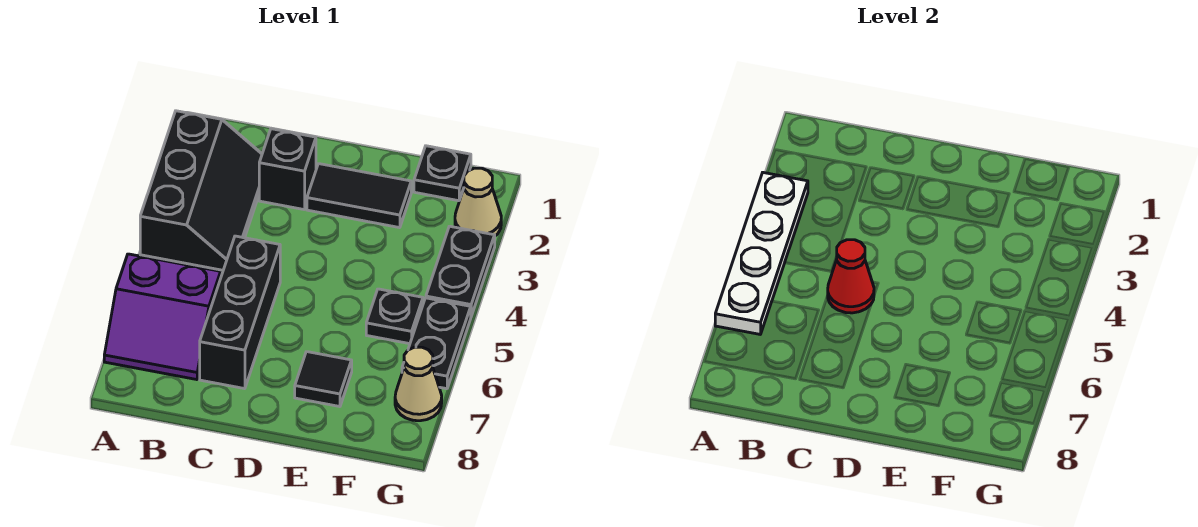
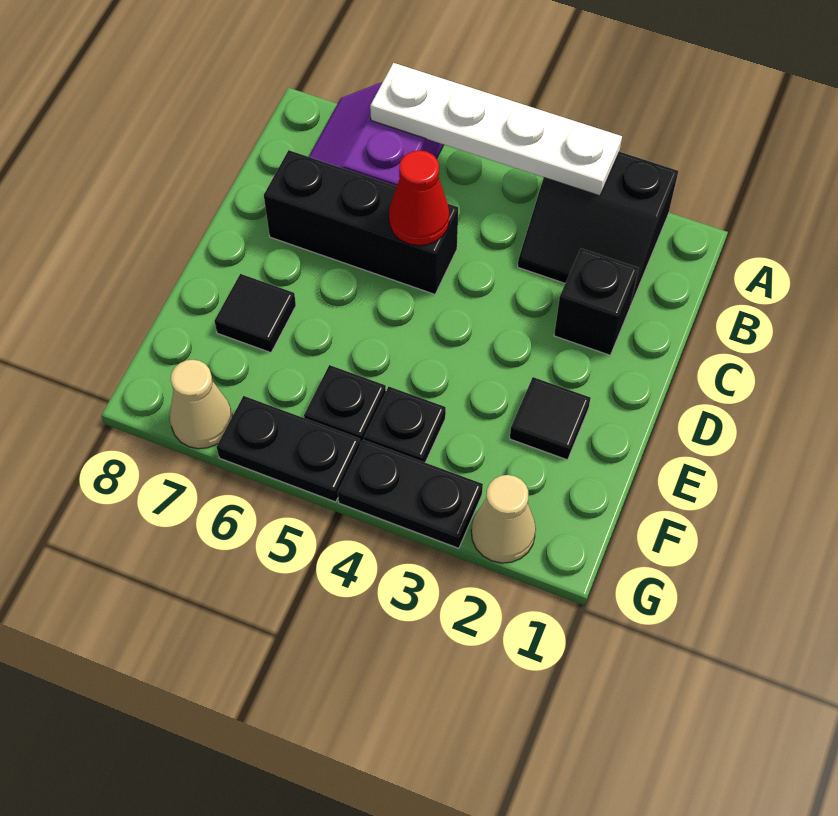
black slope A2:B4 level 1 top A -> black slope A2:B3 level 1 top A
black tile D2:E2 level 1 -> black tile E2 level 1
black plate F1 level 1 -> black plate F4 level 1

